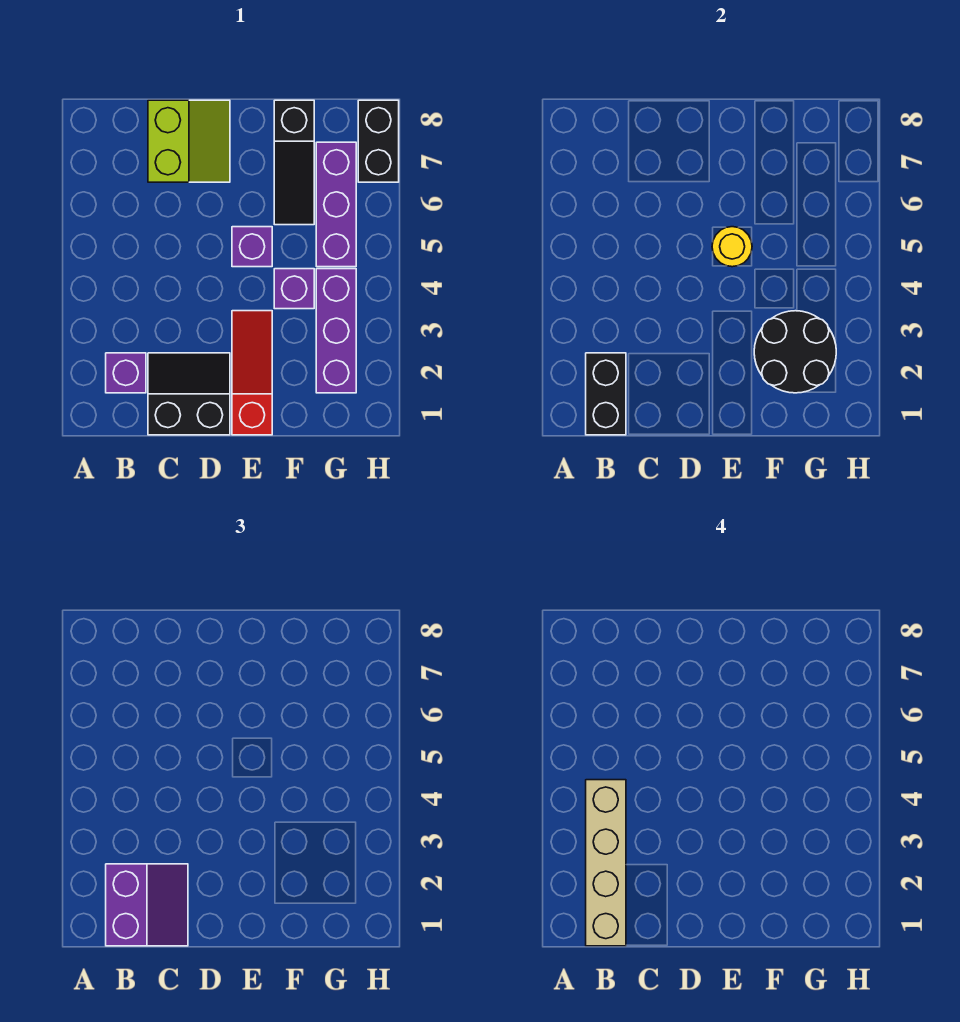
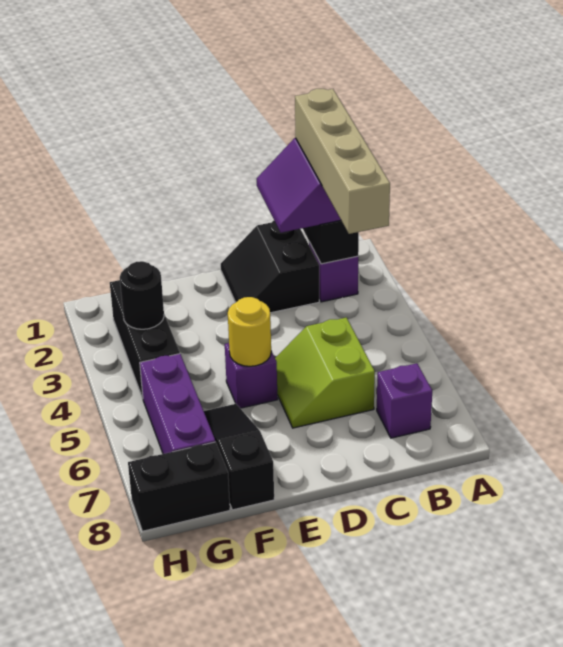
black slope C1:D2 level 1 top 1 -> black slope C1:D2 level 1 top C
lime slope C7:D8 level 1 top C -> lime slope C5:D6 level 1 top C
red slope E1:E3 level 1 top 1 -> none
black round brick F2:G3 level 2 -> black round brick G3 level 2
purple brick F4 level 1 -> purple brick B7 level 1
purple brick G2:G4 level 1 -> black brick G2:G4 level 1
black brick H7:H8 level 1 -> black brick G8:H8 level 1

